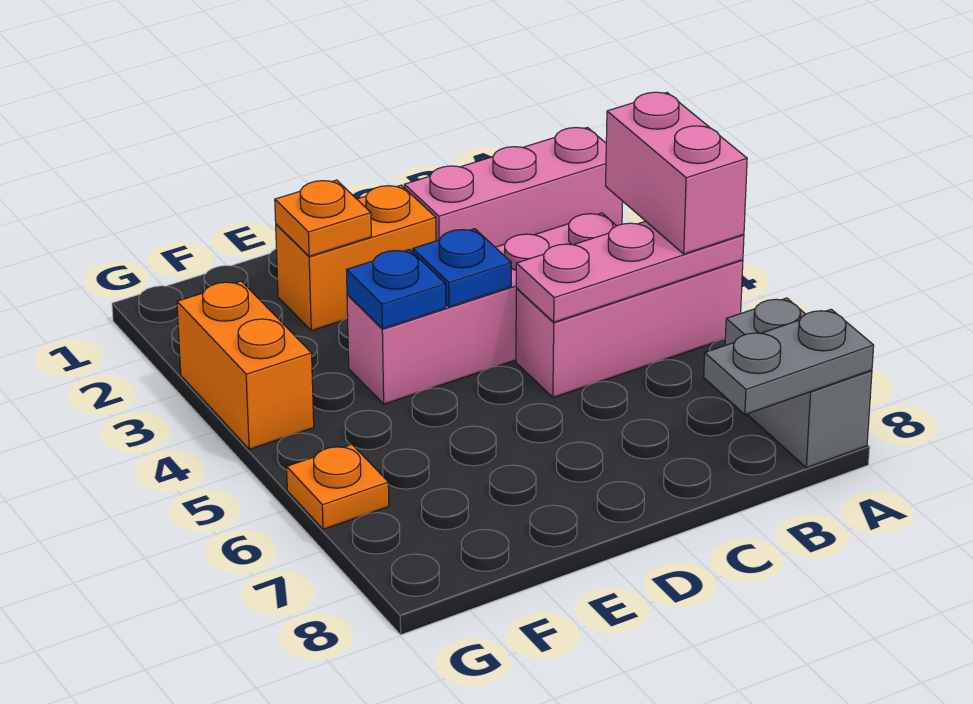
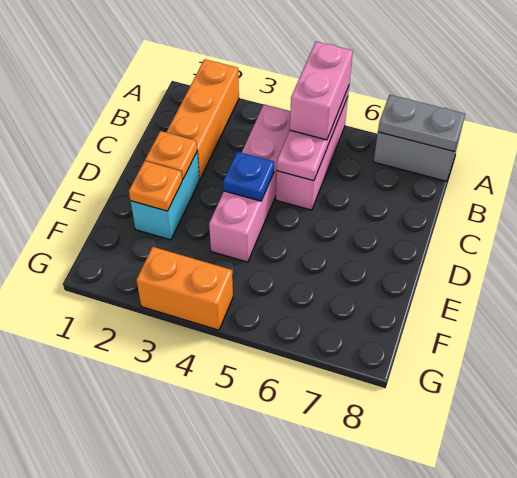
pink brick A2:C2 level 1 -> orange brick A2:C2 level 1
pink brick A4:A5 level 3 -> pink brick A5:B5 level 3
grey plate A8:B8 level 2 -> grey plate A7:A8 level 2
orange brick D2:E2 level 1 -> cyan brick D2:E2 level 1
blue plate E4 level 2 -> none
orange plate G6 level 1 -> orange plate D2 level 2

